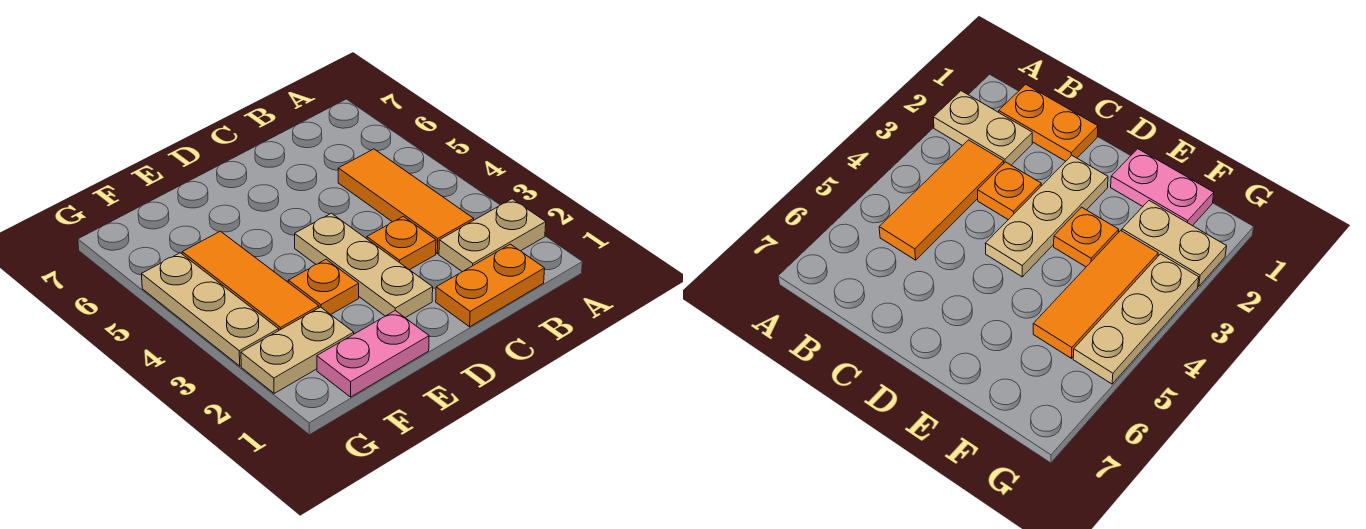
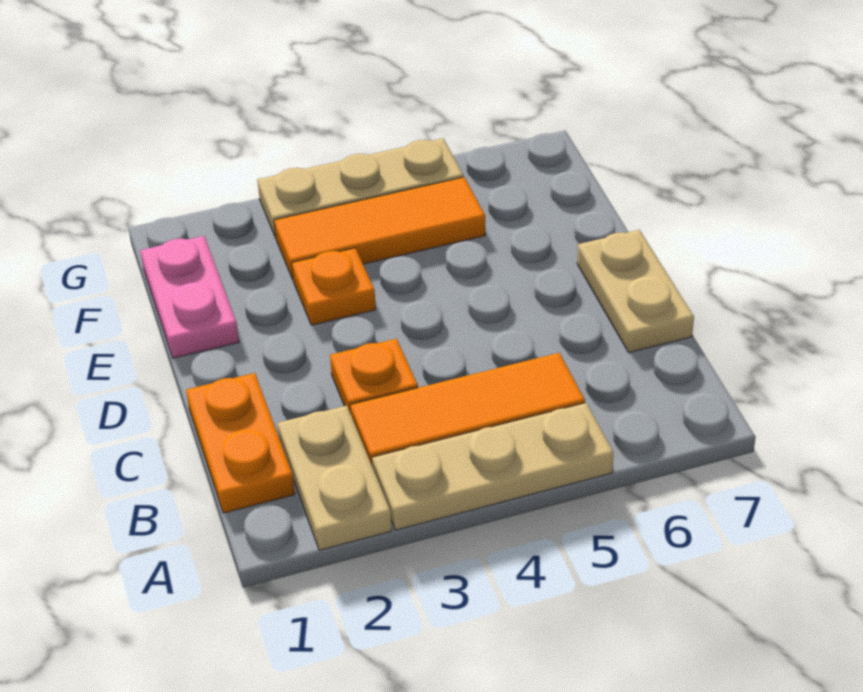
tan plate D2:D4 level 1 -> tan plate A3:A5 level 1
tan plate F2:G2 level 1 -> tan plate C7:D7 level 1

